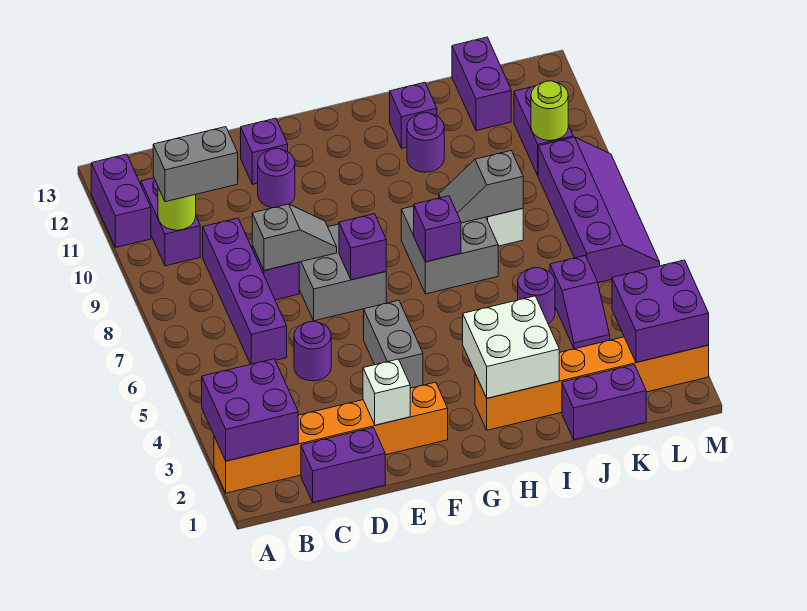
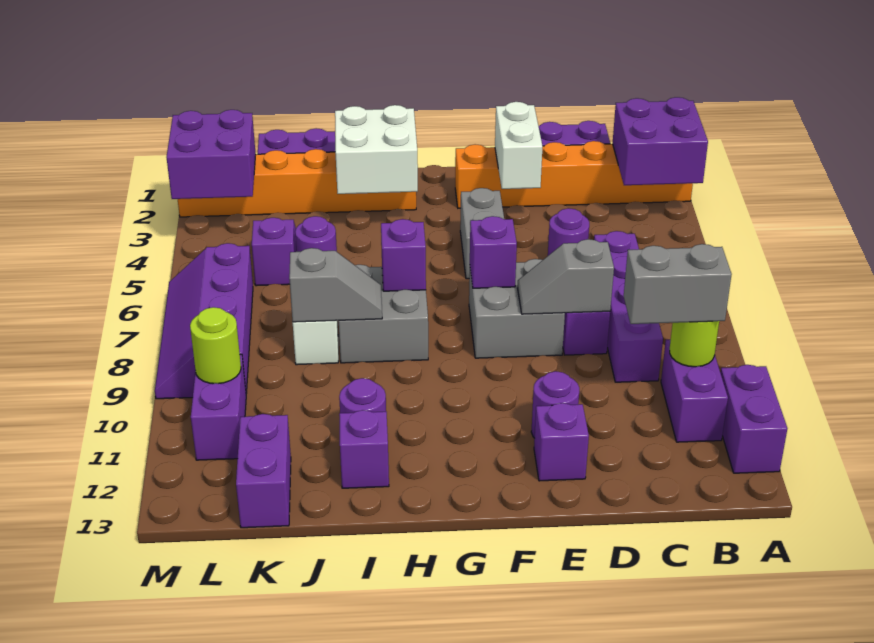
white brick E2 level 2 -> white brick E2:E3 level 2

